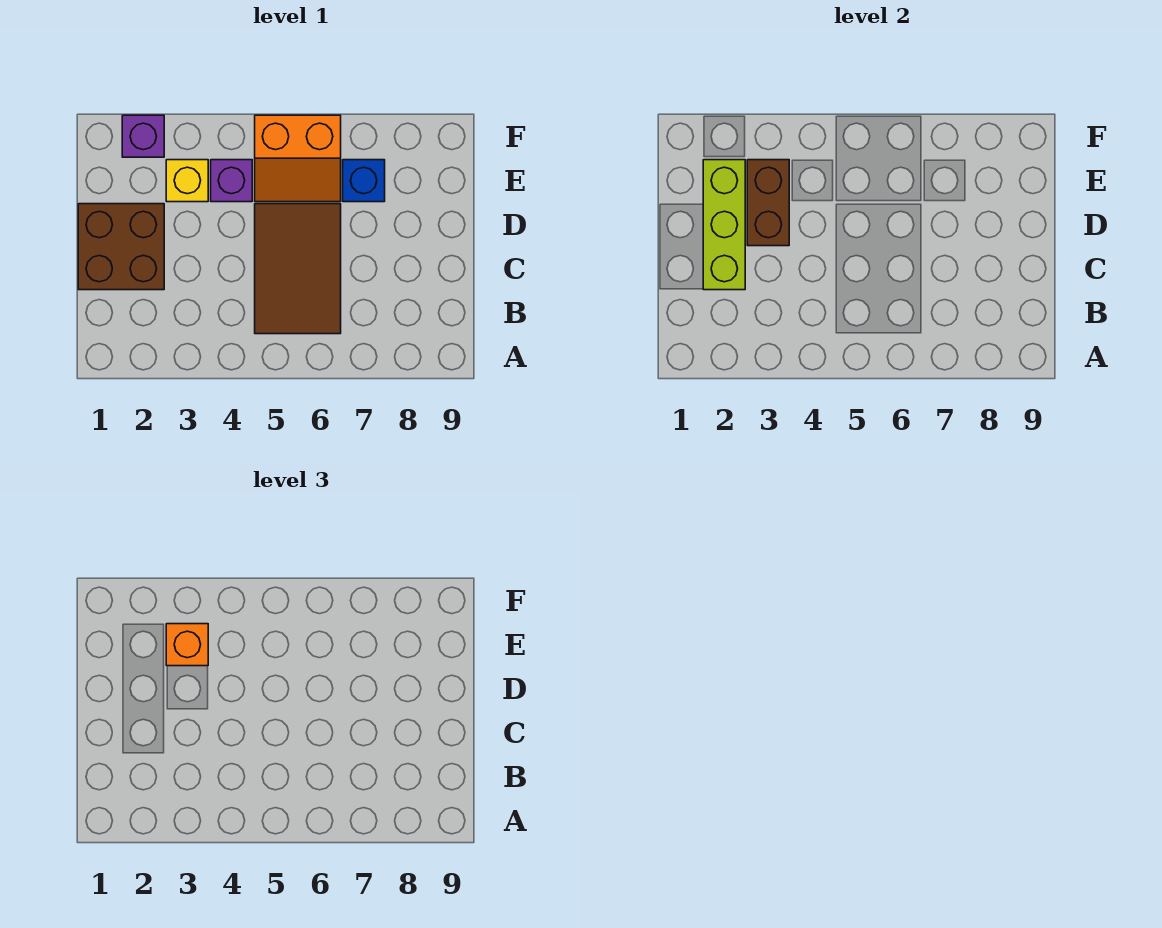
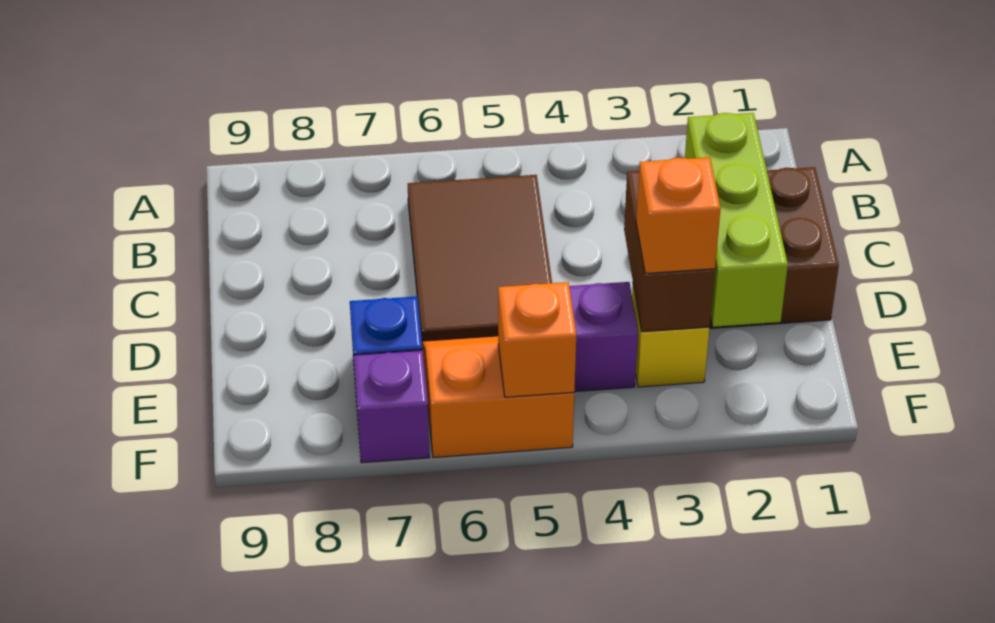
purple brick F2 level 1 -> purple brick F7 level 1
none -> orange brick F5 level 2

